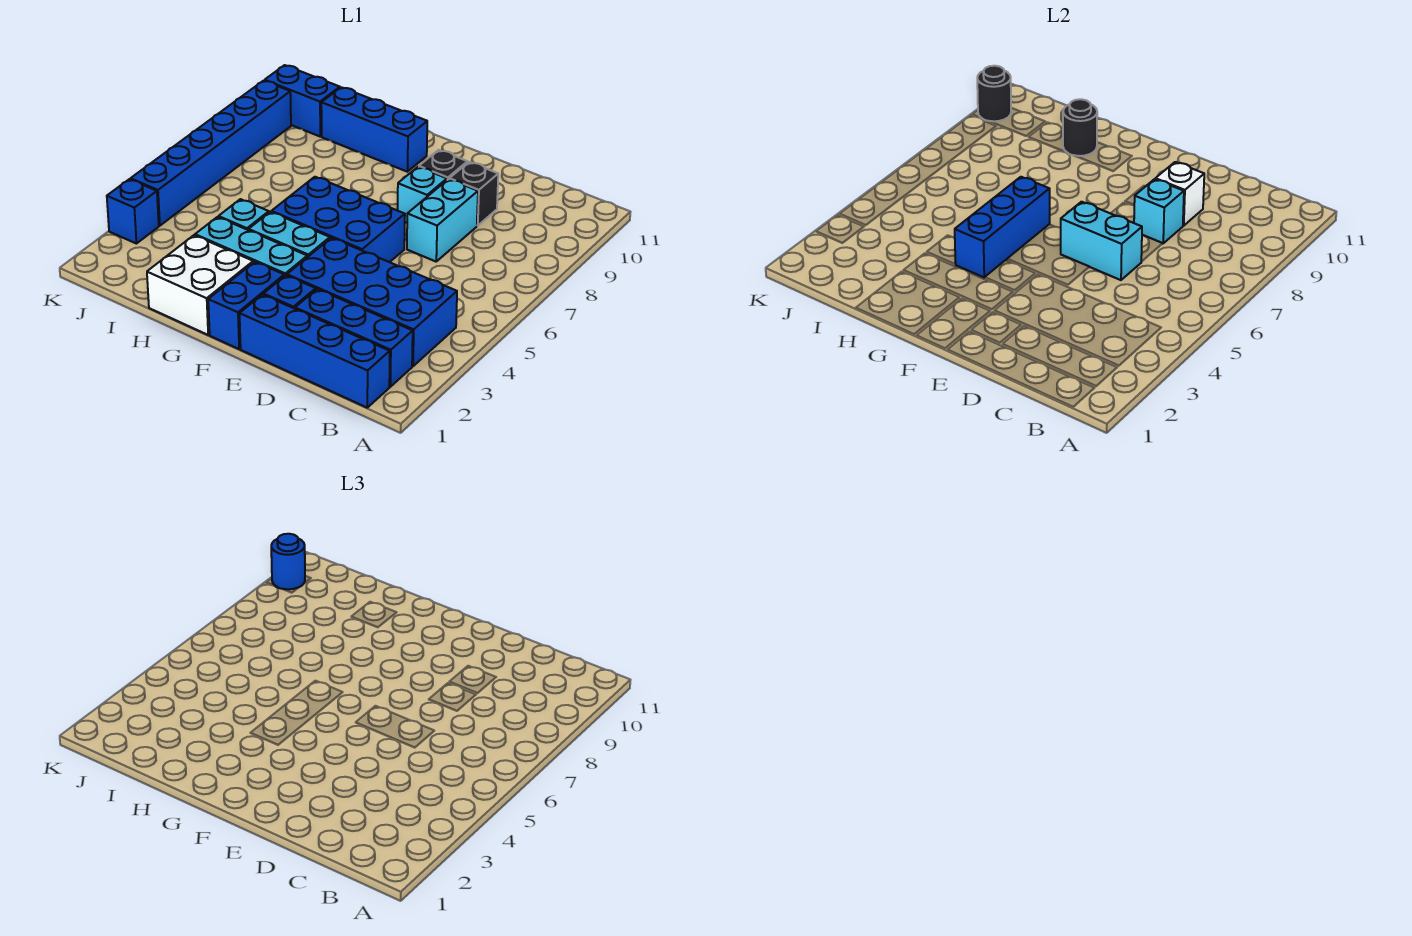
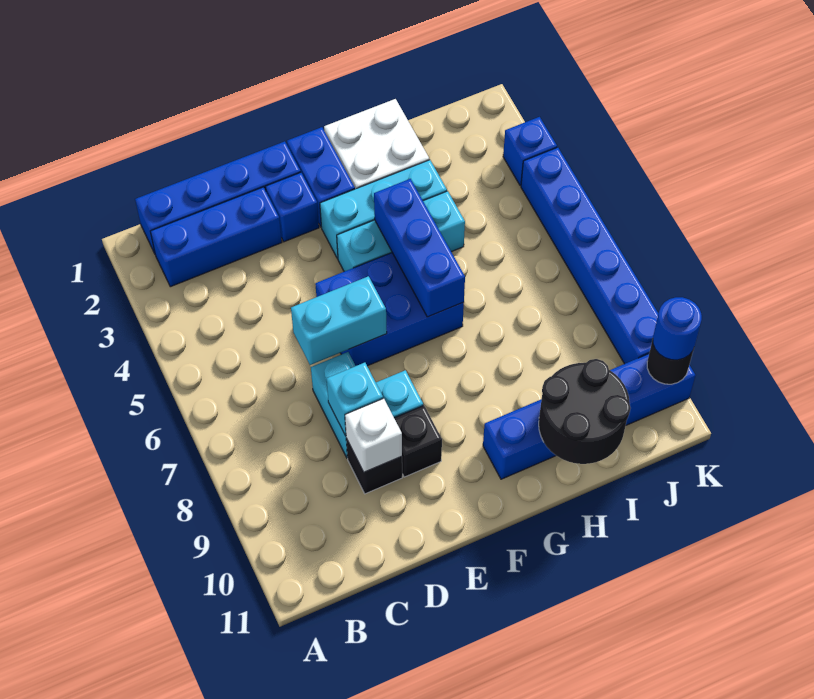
blue brick B3:E4 level 1 -> none
black round brick H10 level 2 -> black round brick H10:I11 level 2

